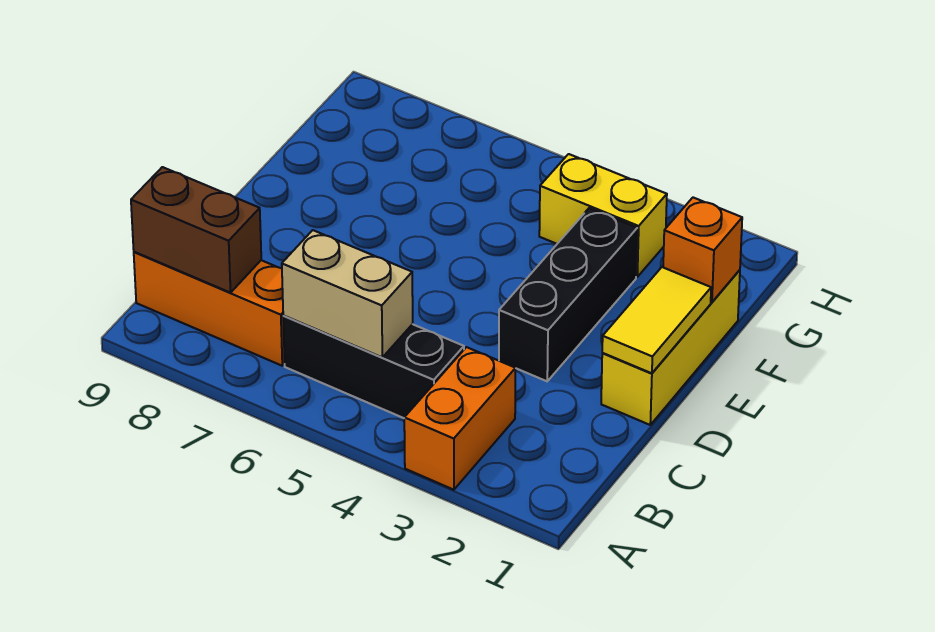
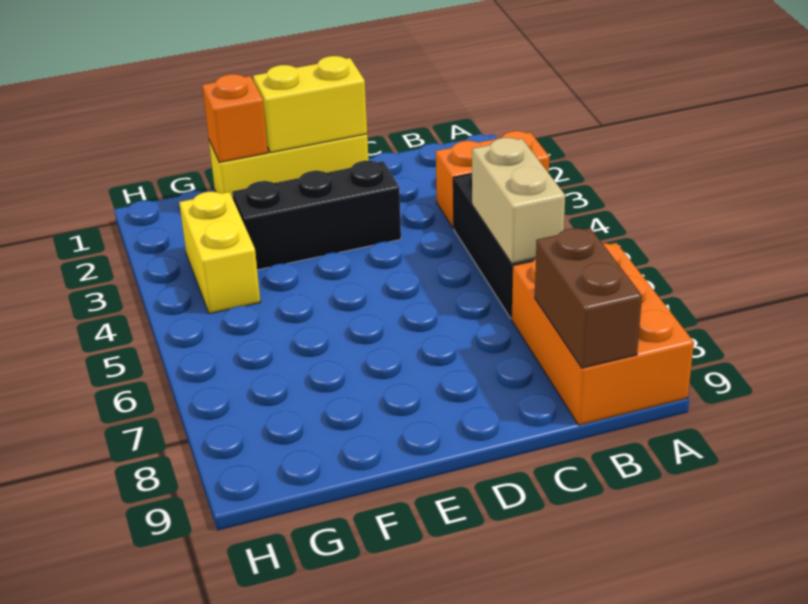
orange brick B7:B9 level 1 -> orange brick A7:B9 level 1
yellow tile D1:E1 level 2 -> yellow brick D1:E1 level 2

